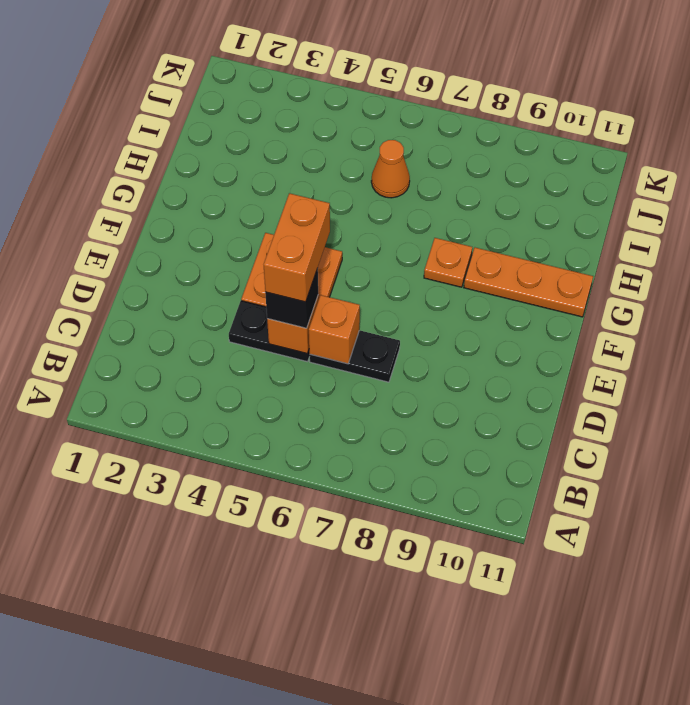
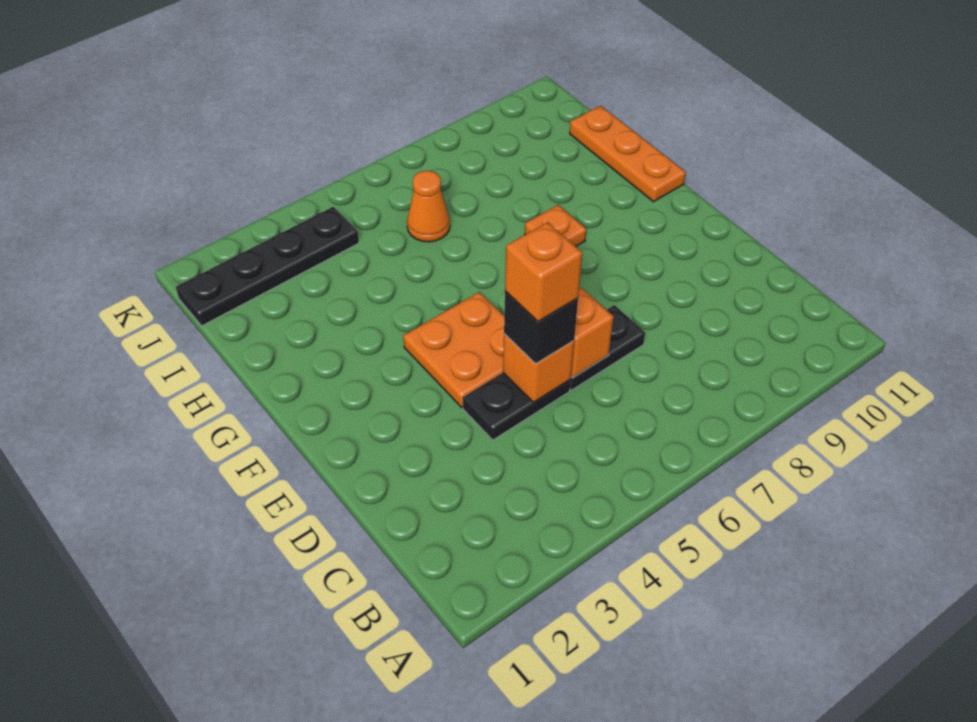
orange brick D5:E5 level 4 -> orange brick D5 level 4
orange plate G9:G11 level 1 -> orange plate G11:I11 level 1
none -> black plate J1:J4 level 1

